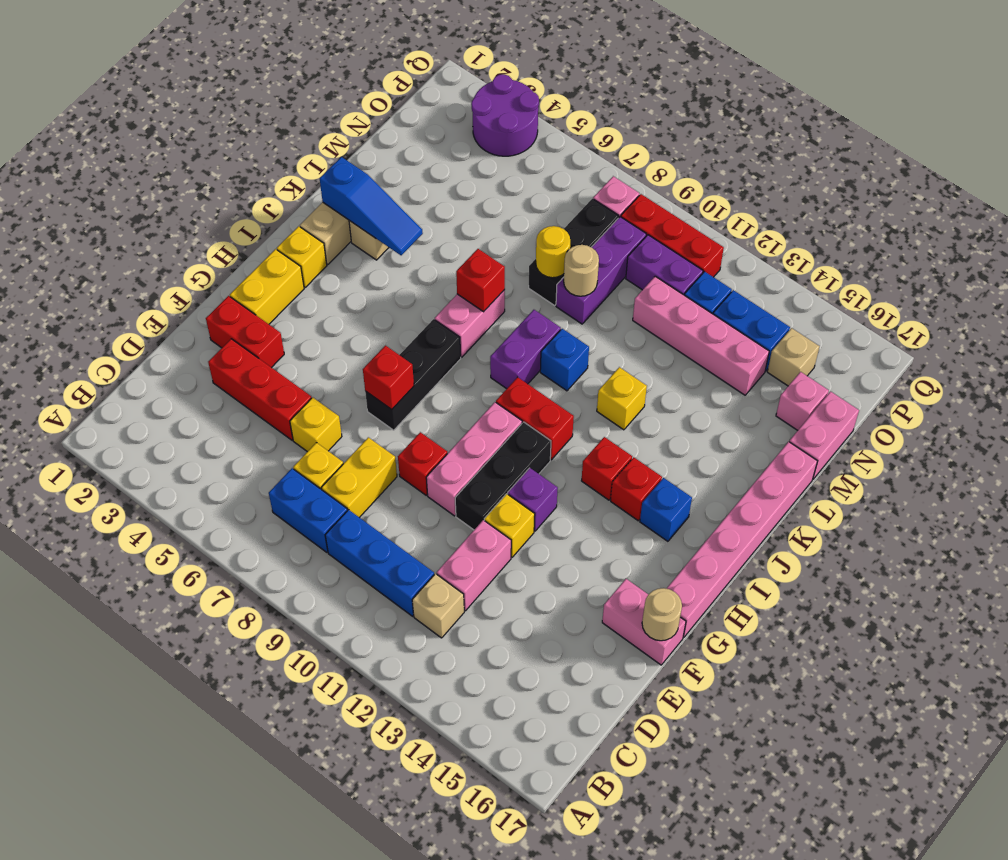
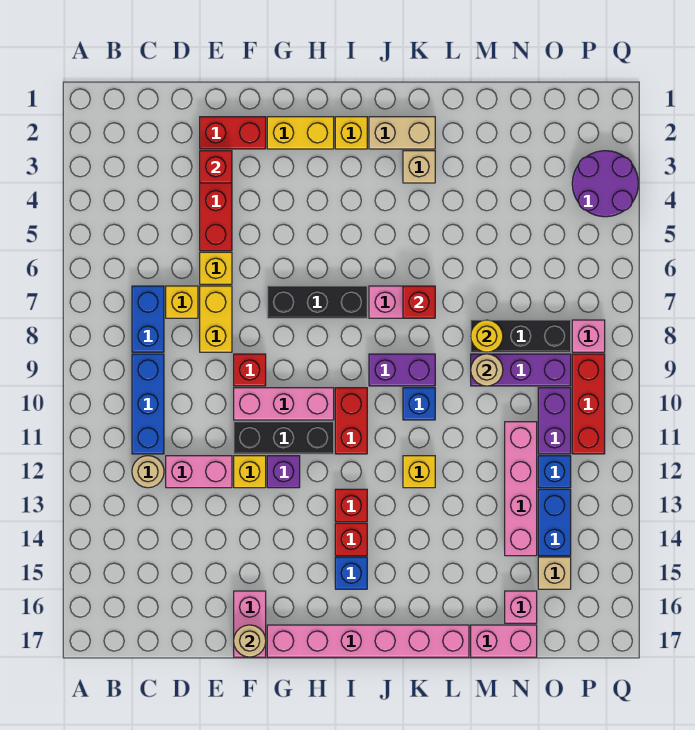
tan brick C12 level 1 -> tan round brick C12 level 1
yellow brick D8:E8 level 1 -> yellow brick E7:E8 level 1
red brick F2:F3 level 1 -> red brick E2:F2 level 1
red brick G7 level 2 -> red brick E3 level 2
blue slope K2:K4 level 2 top 2 -> none

